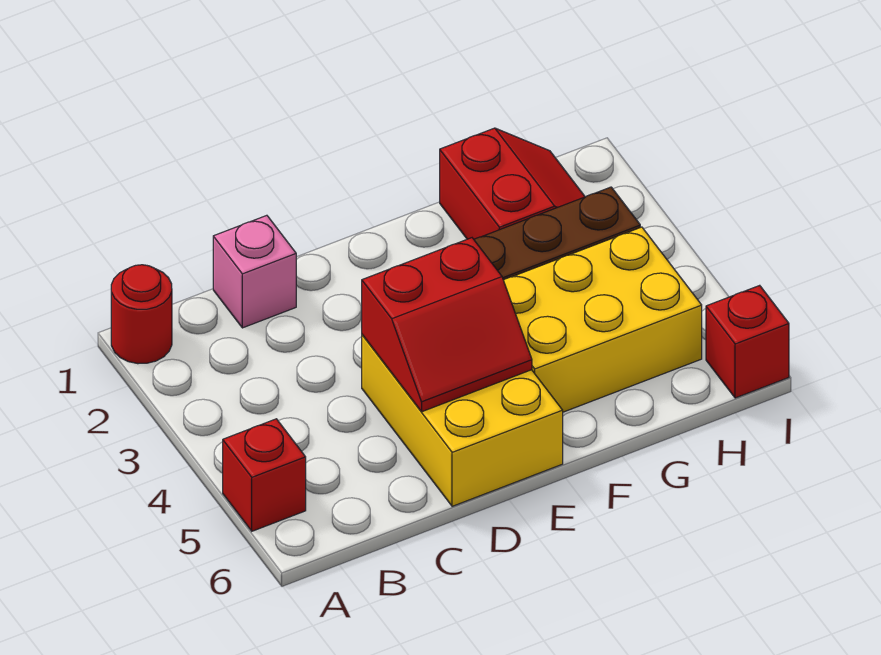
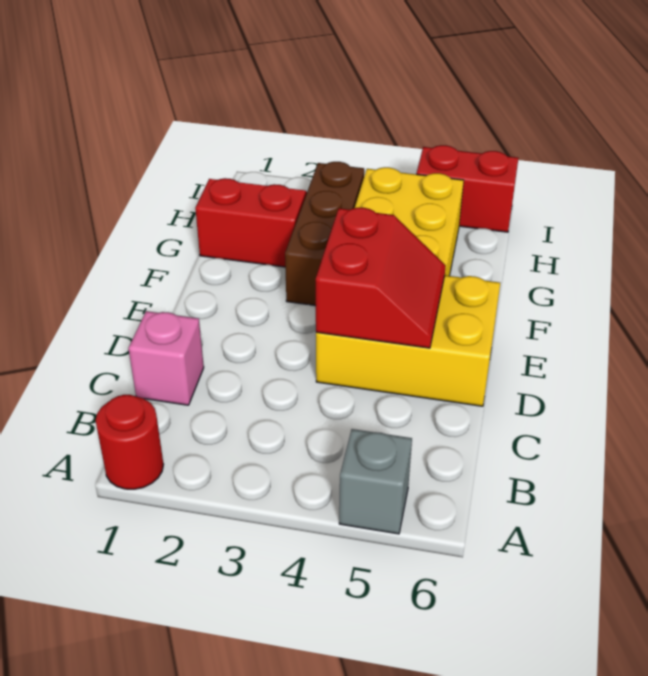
red brick A5 level 1 -> grey brick A5 level 1
red brick I6 level 1 -> red brick I5:I6 level 1

